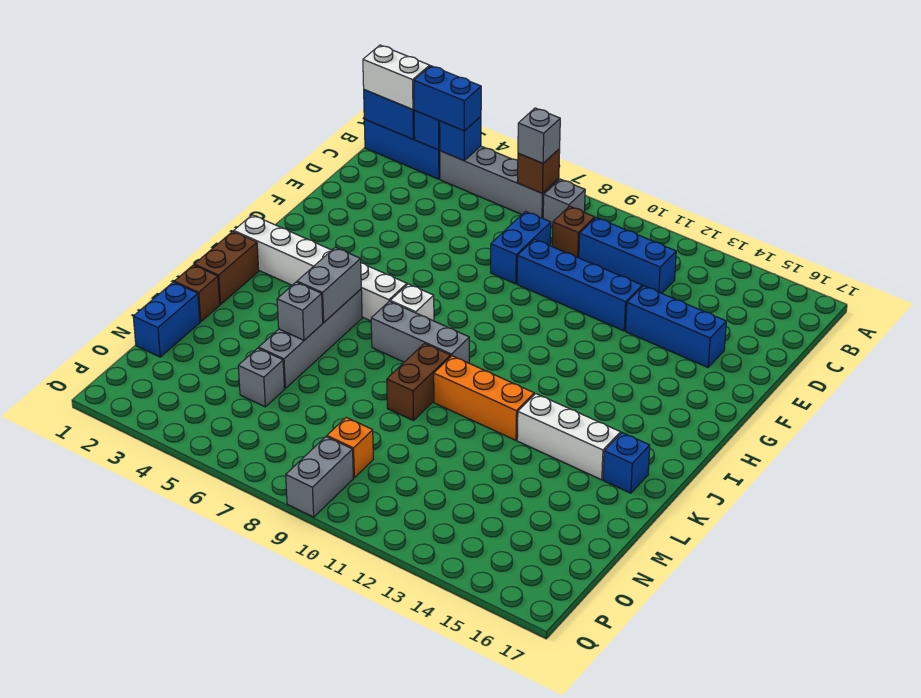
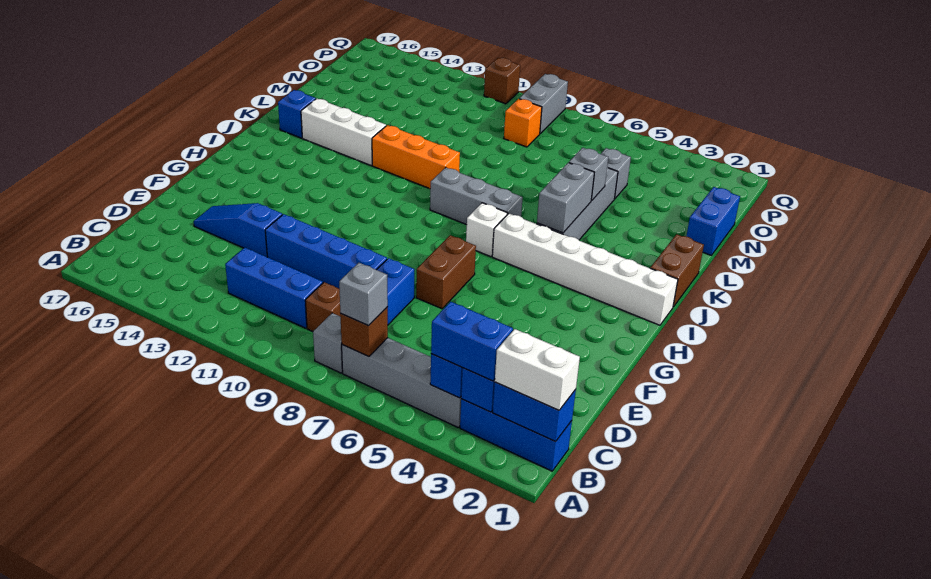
blue brick E13:E15 level 1 -> blue slope E13:E15 level 1 top 13
brown brick K9:L9 level 1 -> brown brick F7:G7 level 1
brown brick L1 level 1 -> brown brick Q11 level 1

